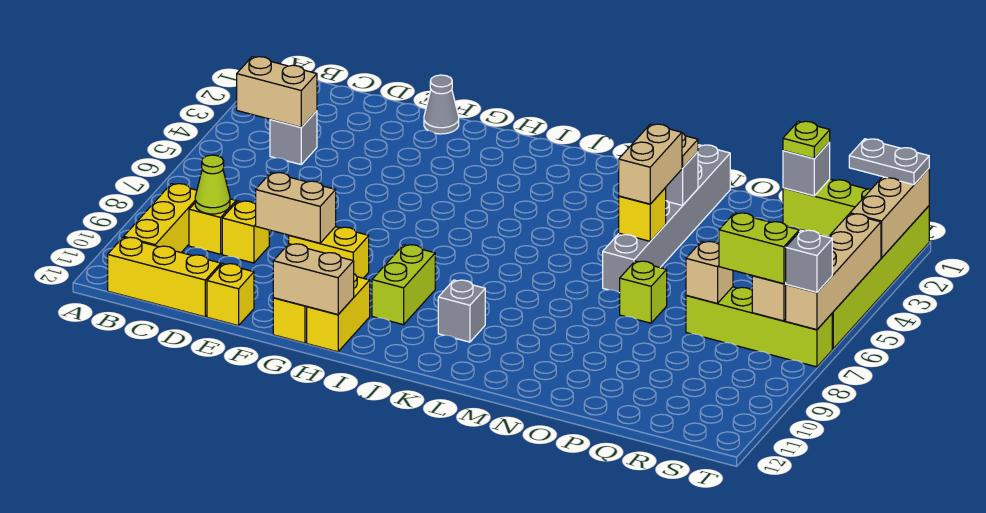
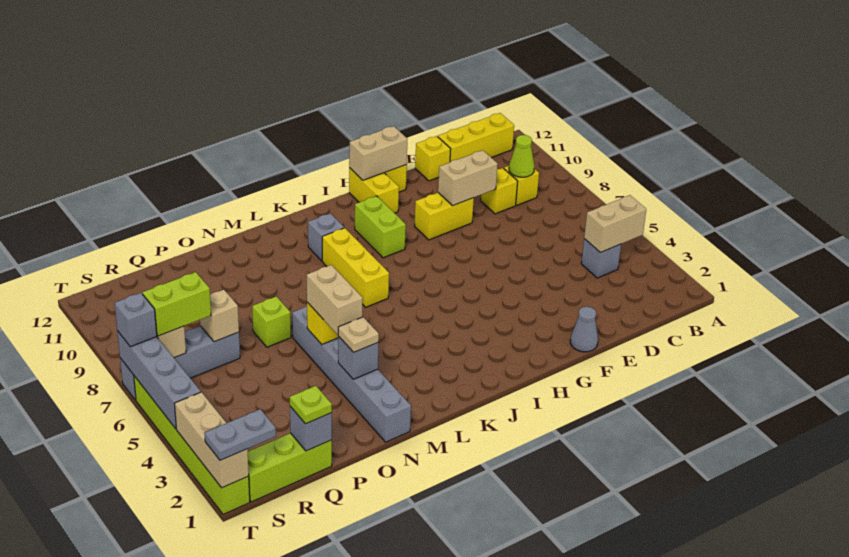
yellow brick B9:B11 level 1 -> yellow brick K7:K9 level 1
lime brick Q7:T7 level 1 -> grey brick Q7:T7 level 1
tan brick T4:T7 level 2 -> grey brick T4:T7 level 2

